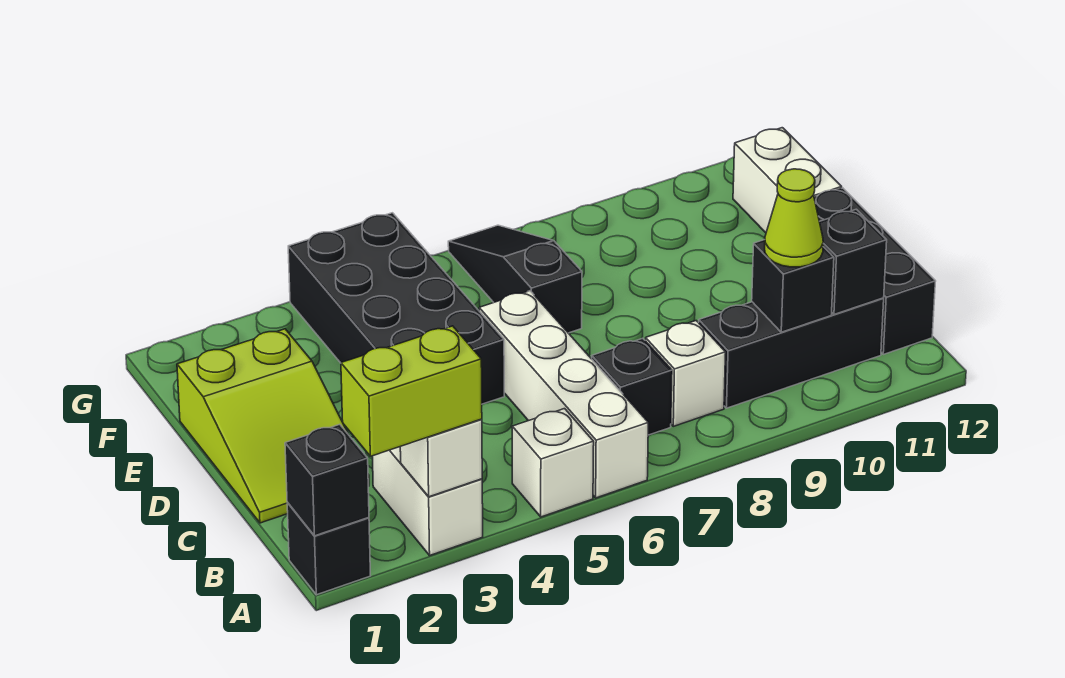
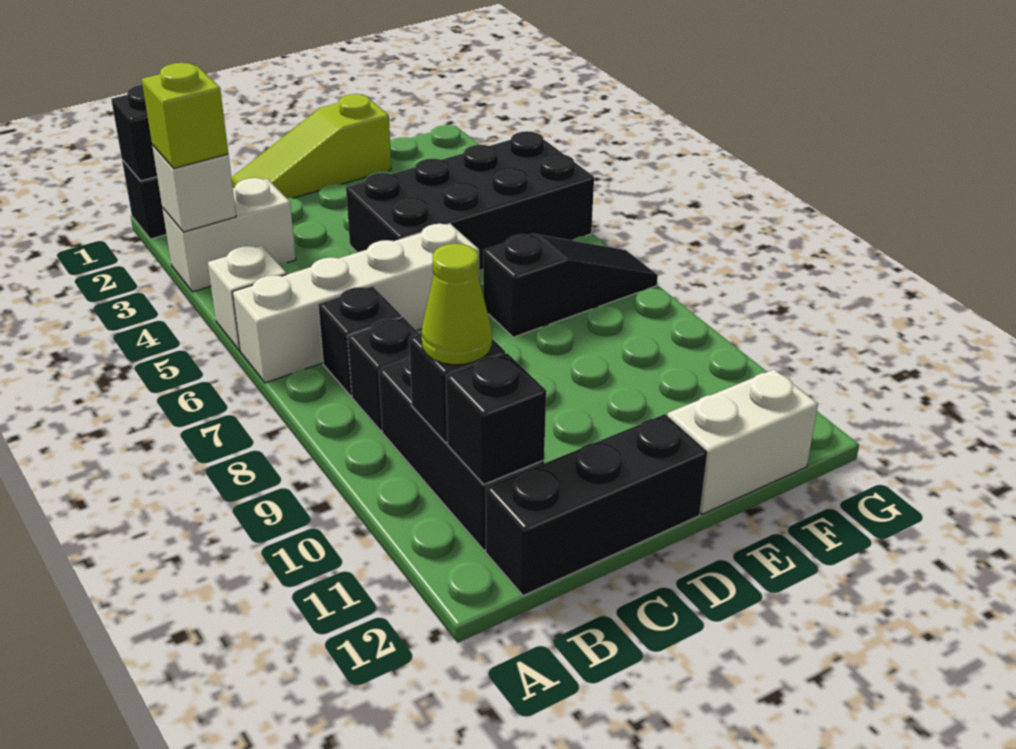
lime brick A2:A3 level 3 -> lime brick A3 level 3
white brick B8 level 1 -> black brick B8 level 1
lime slope C1:E2 level 1 top E -> lime slope C1:E1 level 1 top E

